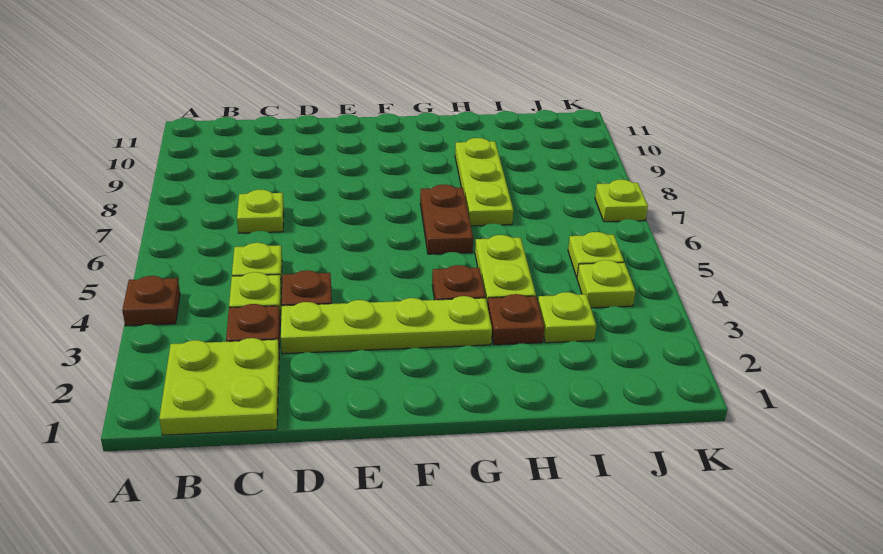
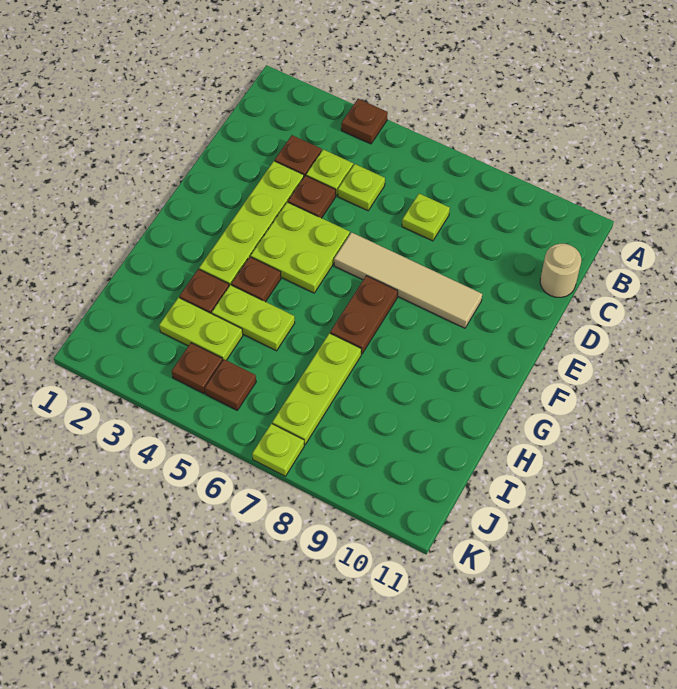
lime plate B1:C2 level 1 -> lime plate E4:F5 level 1
none -> tan round brick C11 level 1
none -> tan tile E6:E9 level 1
brown plate G6:G7 level 1 -> brown plate F7:G7 level 1
lime plate H7:H9 level 1 -> lime plate H7:J7 level 1
lime plate I3 level 1 -> lime plate I3:I4 level 1
lime plate J4 level 1 -> brown plate J4 level 1
lime plate J5 level 1 -> brown plate J5 level 1

